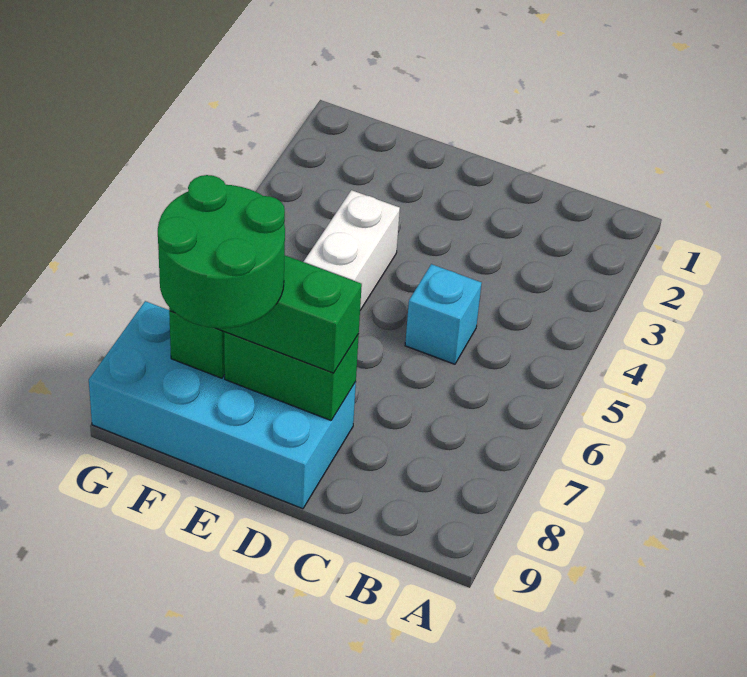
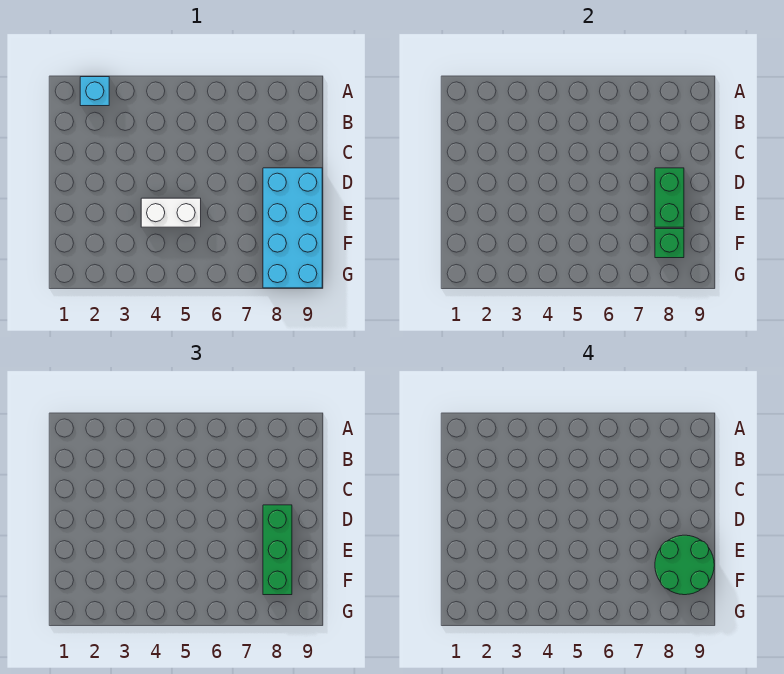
cyan brick C5 level 1 -> cyan brick A2 level 1

